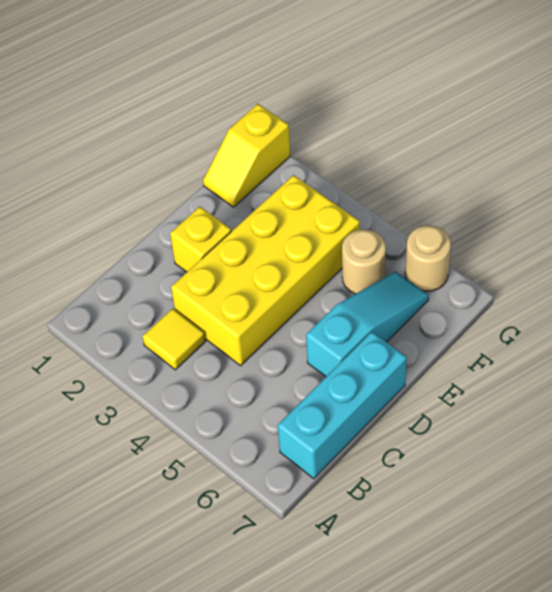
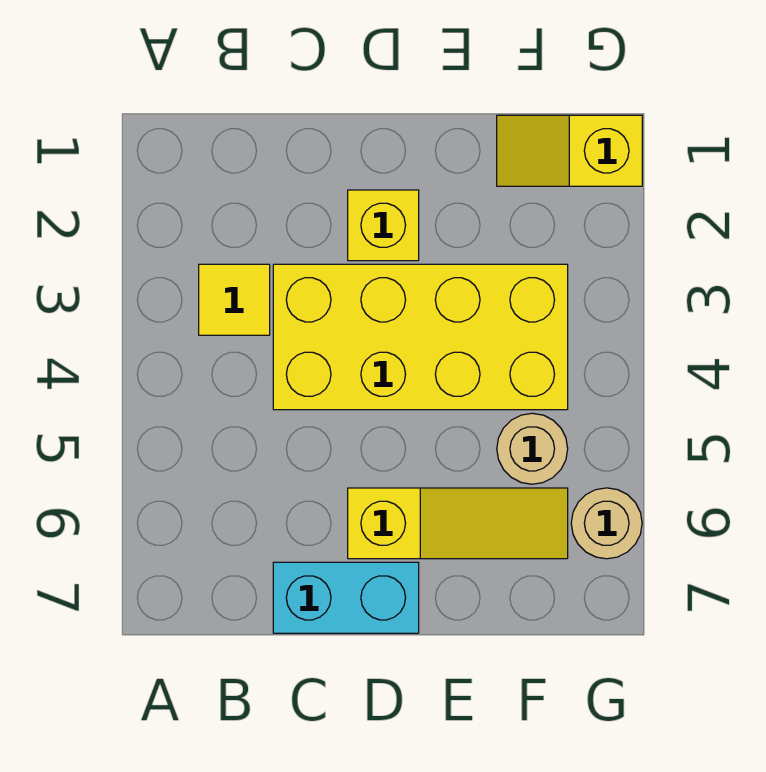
cyan brick B7:D7 level 1 -> cyan brick C7:D7 level 1
cyan slope D6:F6 level 1 top D -> yellow slope D6:F6 level 1 top D

